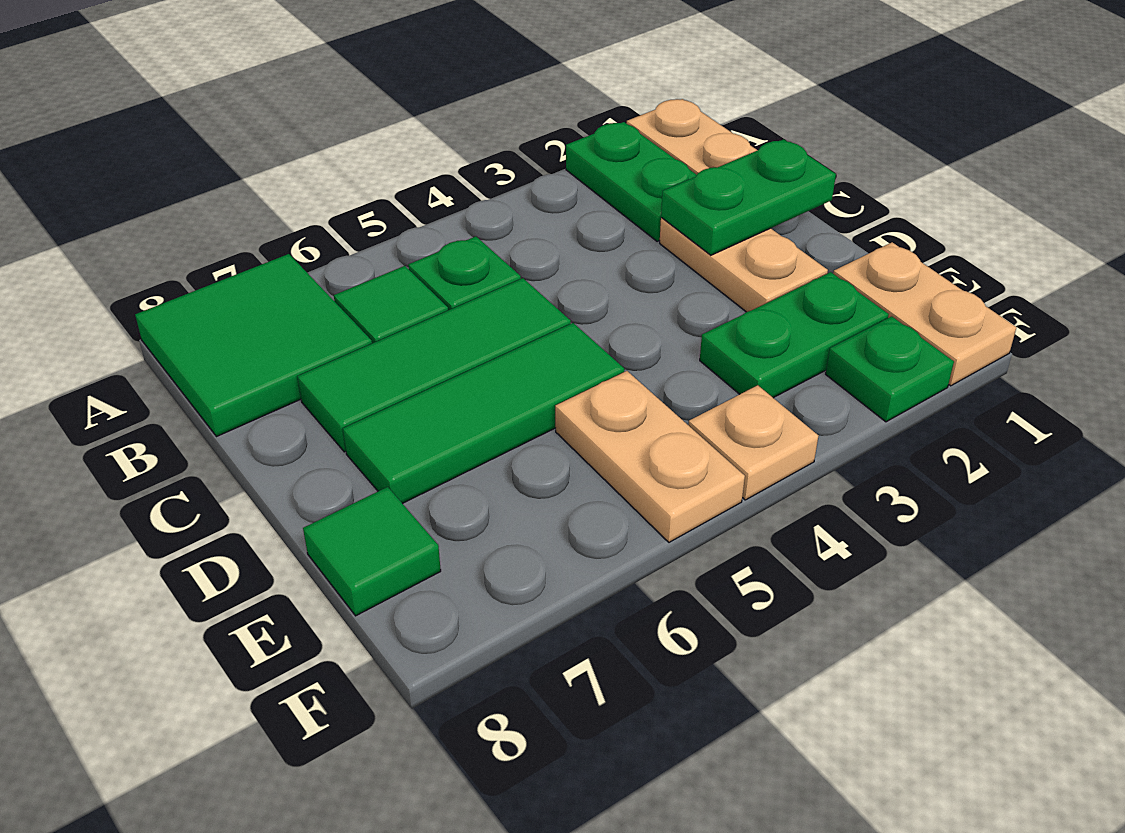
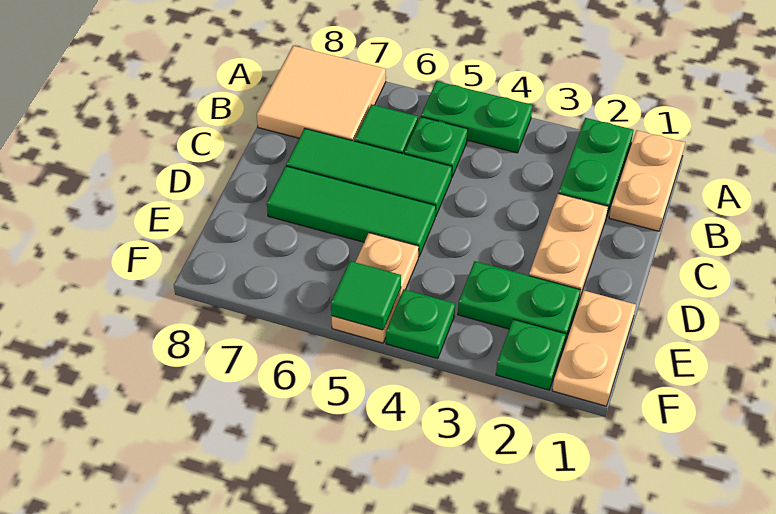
green tile A7:B8 level 1 -> tan tile A7:B8 level 1
green plate C1:C2 level 2 -> green plate A4:A5 level 1
green tile E8 level 1 -> green tile F5 level 2
tan plate F4 level 1 -> green plate F4 level 1

